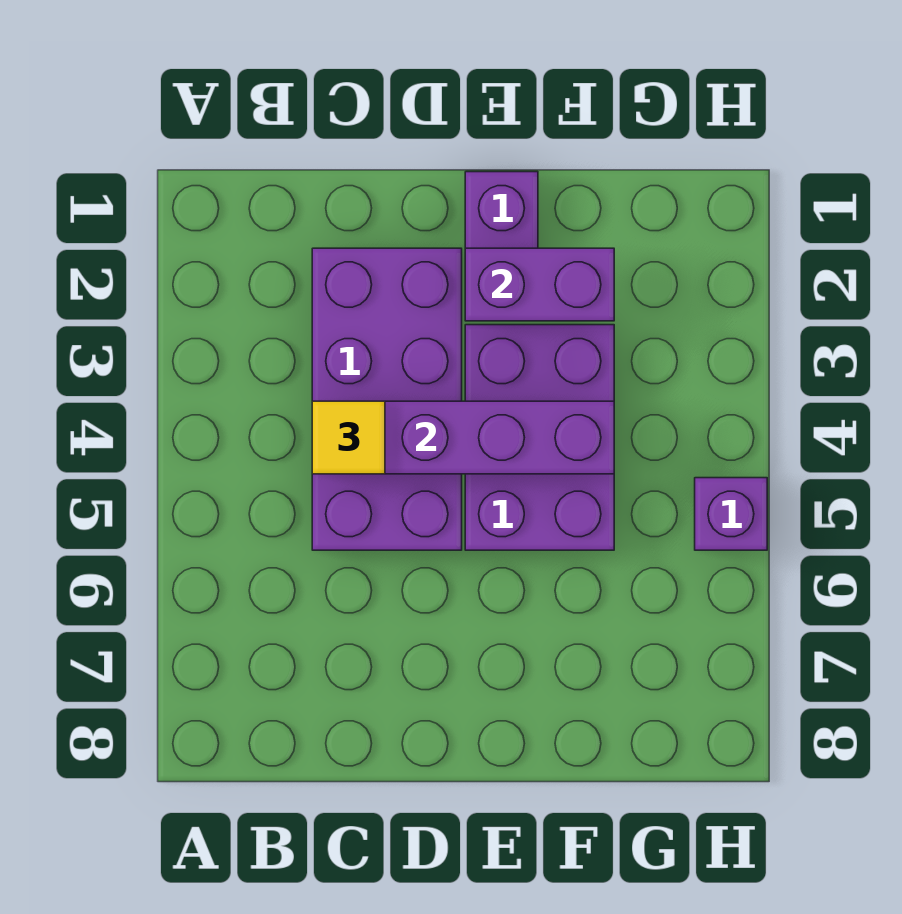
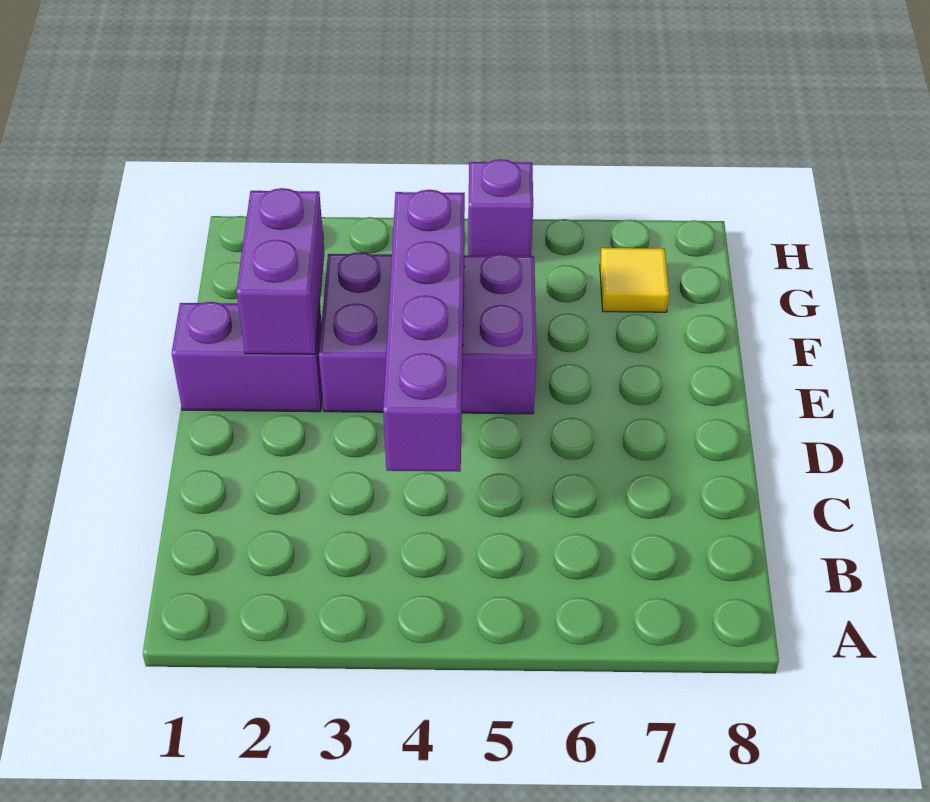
purple brick C2:D5 level 1 -> none
yellow tile C4 level 3 -> yellow tile G7 level 1

